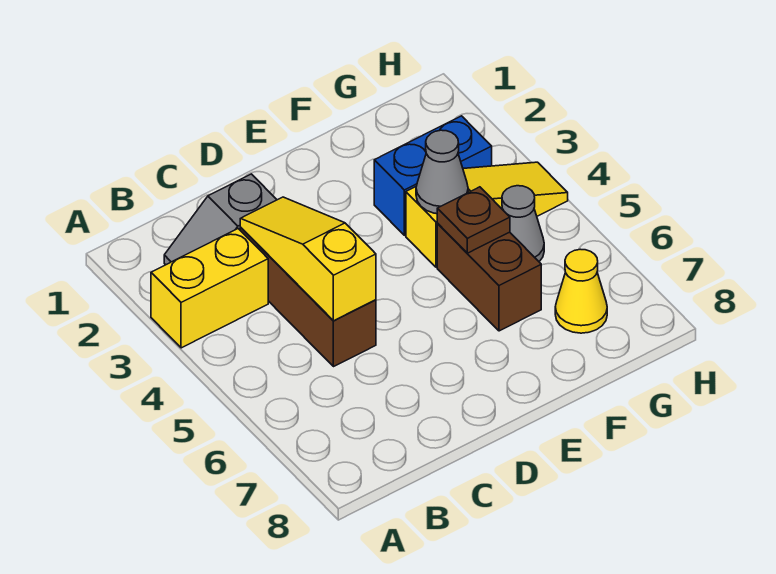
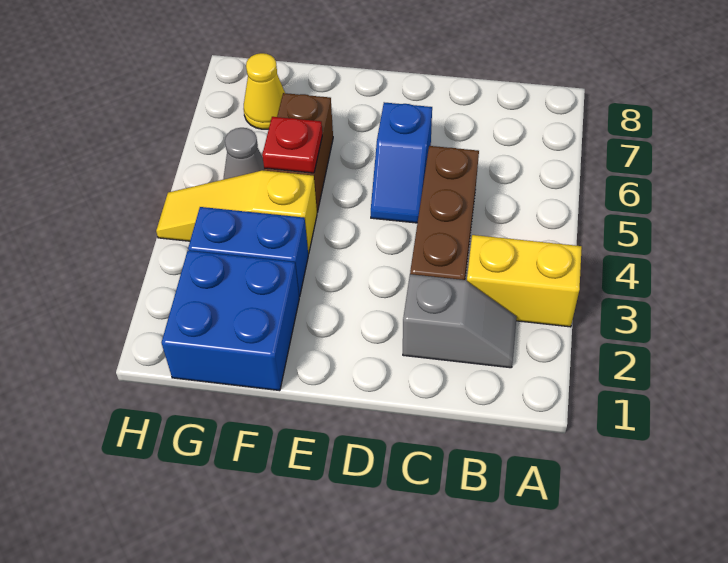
yellow slope C3:C5 level 2 top 5 -> none
none -> blue slope D5:D6 level 1 top 6
none -> blue brick F1:G2 level 1
grey cone F4 level 2 -> none
brown plate F5 level 2 -> red plate F5 level 2

